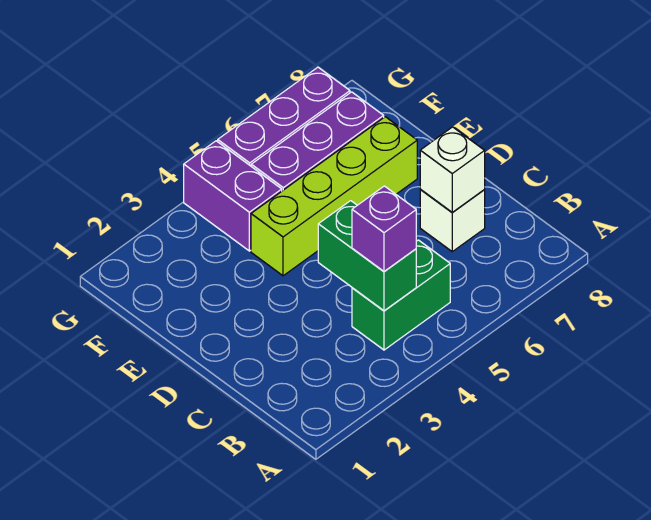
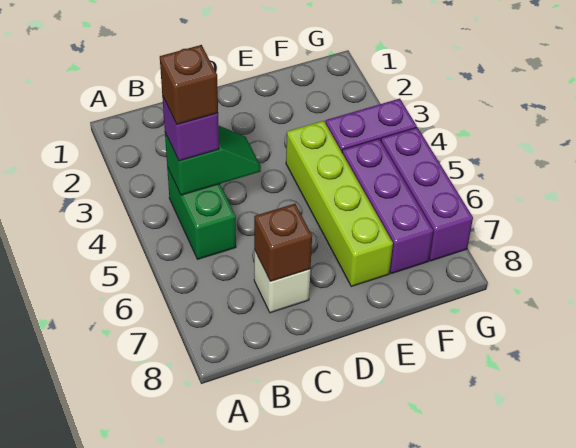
green brick B4:C4 level 2 -> green slope B4:C4 level 2 top B
none -> brown brick B4 level 4
white brick C7 level 2 -> brown brick C7 level 2

